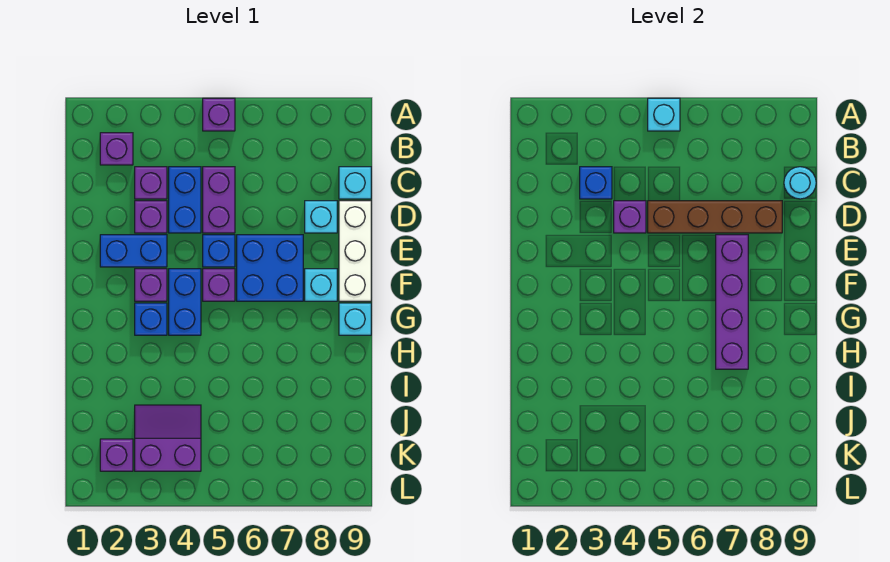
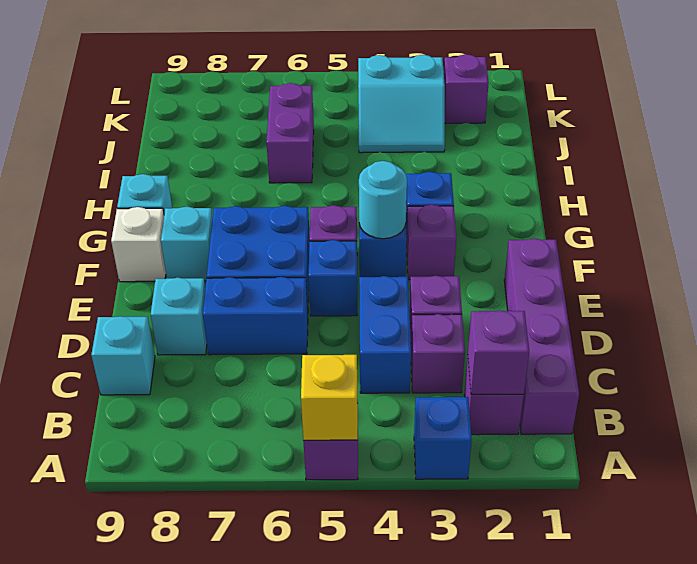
cyan brick A5 level 2 -> yellow brick A5 level 2
blue brick C3 level 2 -> blue brick A3 level 1
purple brick C5:D5 level 1 -> purple brick I6:J6 level 1
cyan round brick C9 level 2 -> cyan round brick F4 level 2
purple brick D4 level 2 -> purple brick B2 level 2
brown brick D5:D8 level 2 -> none
white brick D9:F9 level 1 -> white brick F9 level 1
blue brick E2:E3 level 1 -> blue brick D6:D7 level 1
purple brick E7:H7 level 2 -> purple brick B1:E1 level 1
purple slope J3:K4 level 1 top K -> cyan slope J3:K4 level 1 top K

